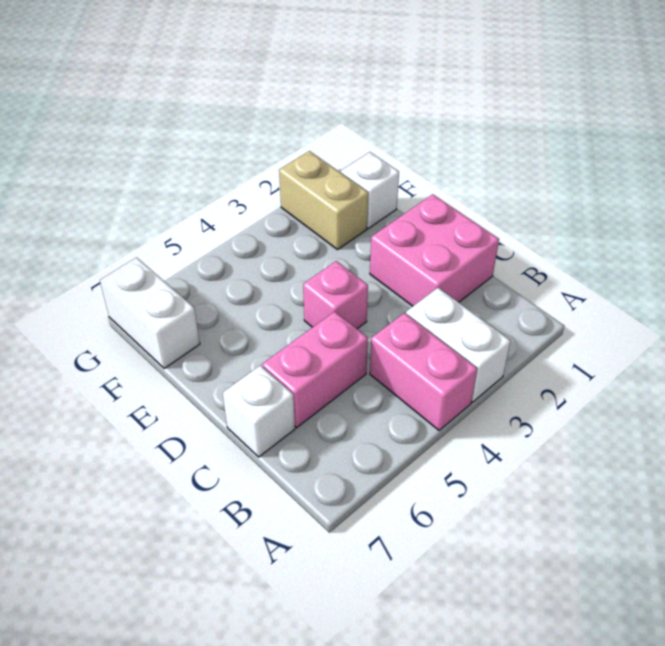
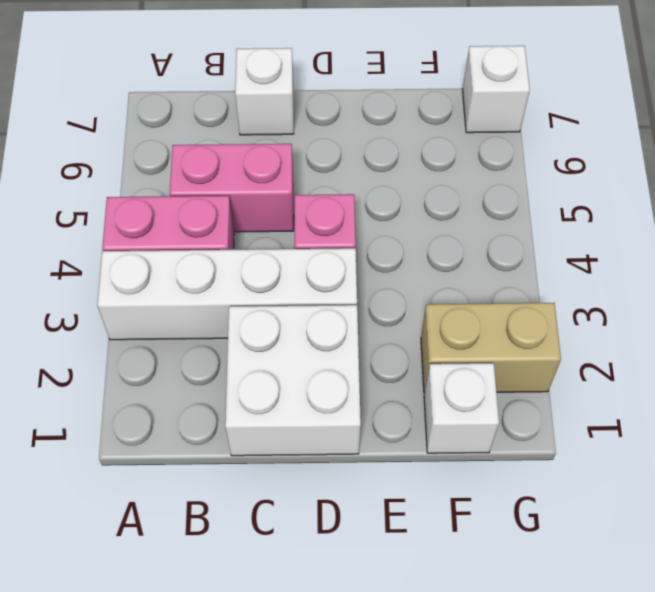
white brick A3:B3 level 1 -> white brick A3:D3 level 1
pink brick C1:D2 level 1 -> white brick C1:D2 level 1
pink brick C5:C6 level 1 -> pink brick B5:C5 level 1
white brick F7:G7 level 1 -> white brick G7 level 1

